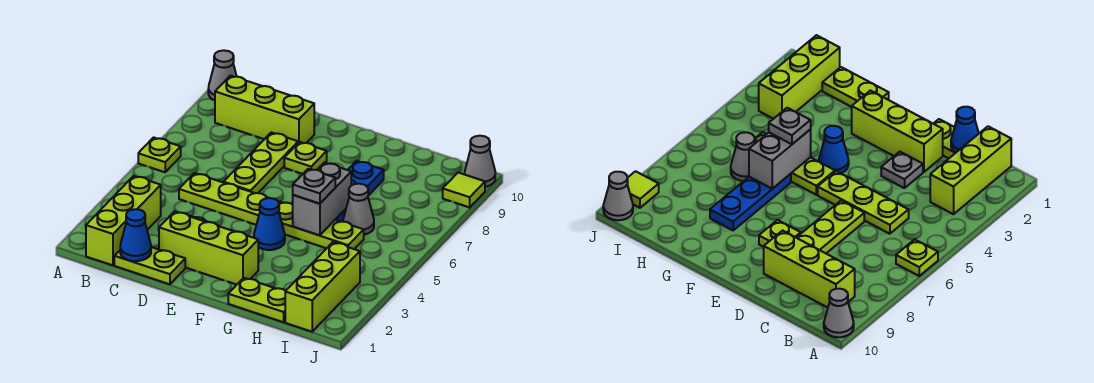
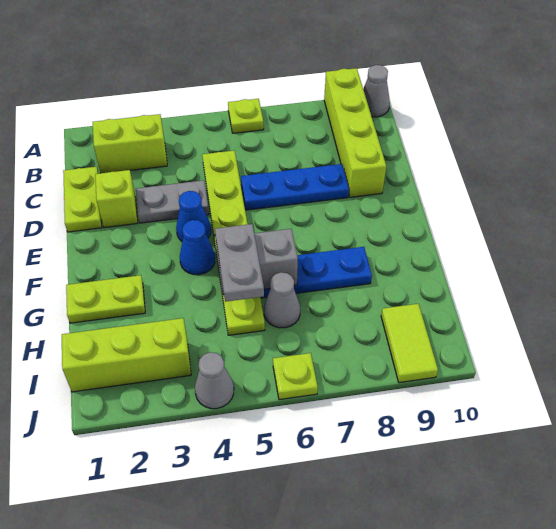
lime brick B1:B3 level 1 -> lime brick B2:B3 level 1
lime brick B9:D9 level 1 -> lime brick A9:D9 level 1
blue cone C1 level 2 -> blue cone E4 level 1
lime brick D2:F2 level 1 -> lime brick D2 level 1
grey plate D3 level 1 -> grey plate D3:D4 level 1
lime plate D6:D8 level 1 -> blue plate D6:D8 level 1
lime plate E8 level 1 -> lime plate J6 level 1
lime plate G1:H1 level 1 -> lime plate G1:G2 level 1
grey plate G5 level 3 -> grey plate G5:H5 level 3
lime tile J9 level 1 -> lime tile I9:J9 level 1
grey cone J10 level 1 -> grey cone J4 level 1

